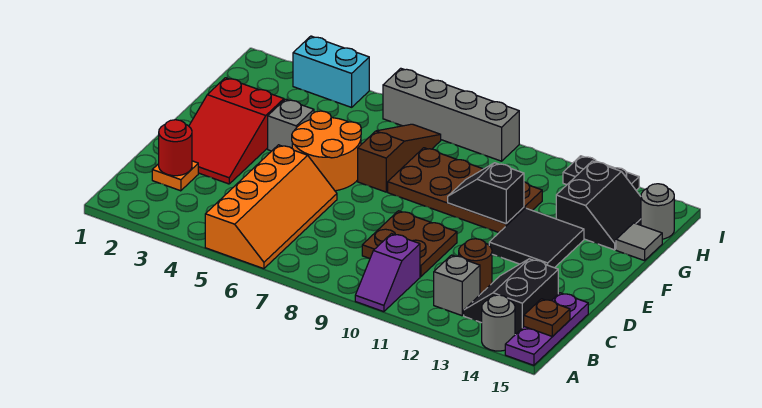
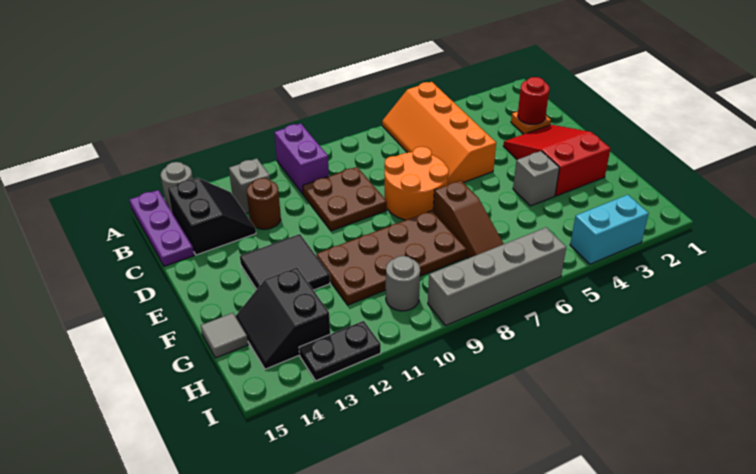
purple slope A10:B10 level 1 top B -> purple brick A10:B10 level 1
brown plate B15 level 2 -> none
orange round brick E5:F6 level 1 -> orange round brick D7:E8 level 1
black slope F10:F11 level 2 top 11 -> none
grey round brick H15 level 1 -> grey round brick H10 level 1

